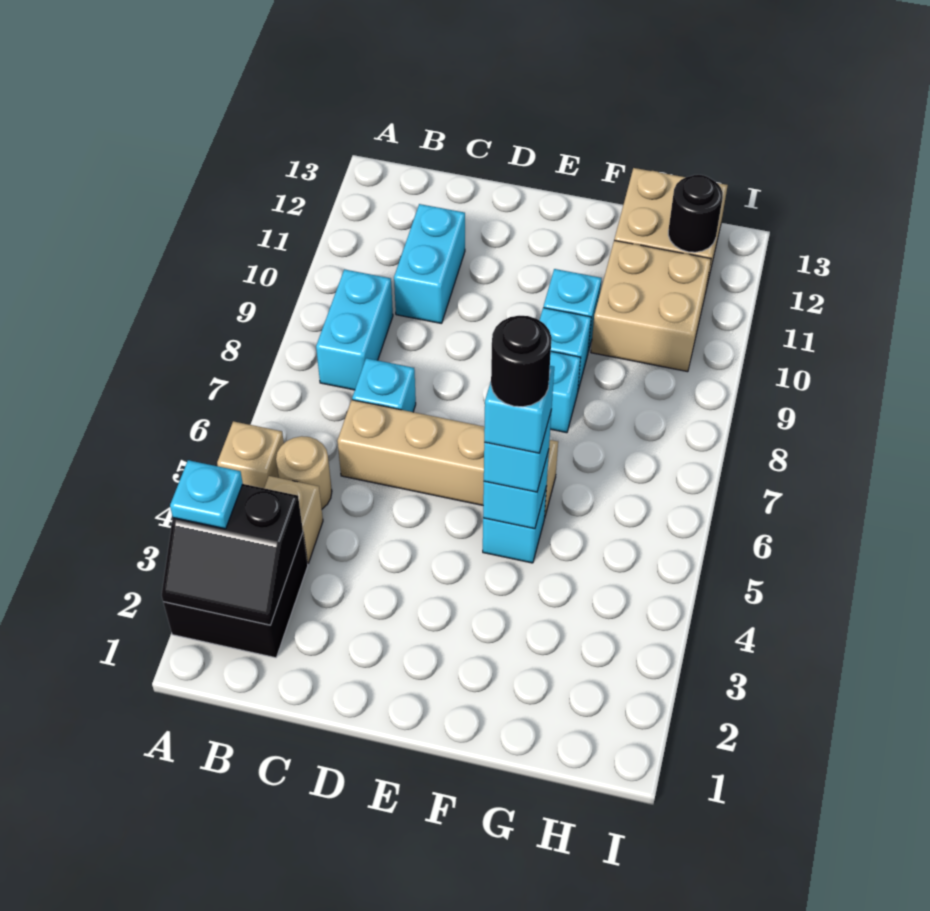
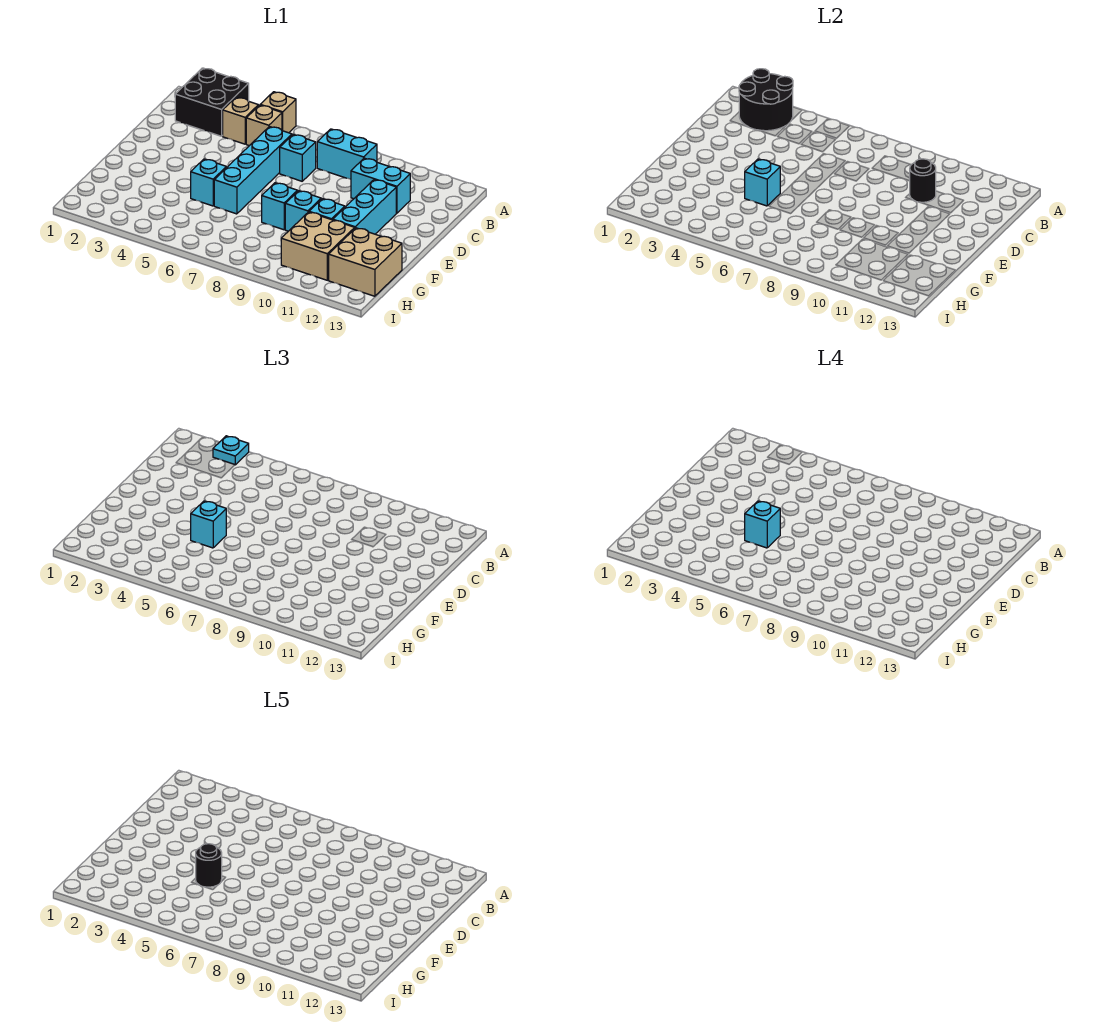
black slope A2:B3 level 2 top 3 -> black round brick A2:B3 level 2
tan round brick B5 level 1 -> tan brick B5 level 1
tan brick C6:F6 level 1 -> cyan brick C6:F6 level 1
none -> cyan brick D11:F11 level 1
black round brick H12 level 2 -> black round brick C10 level 2

